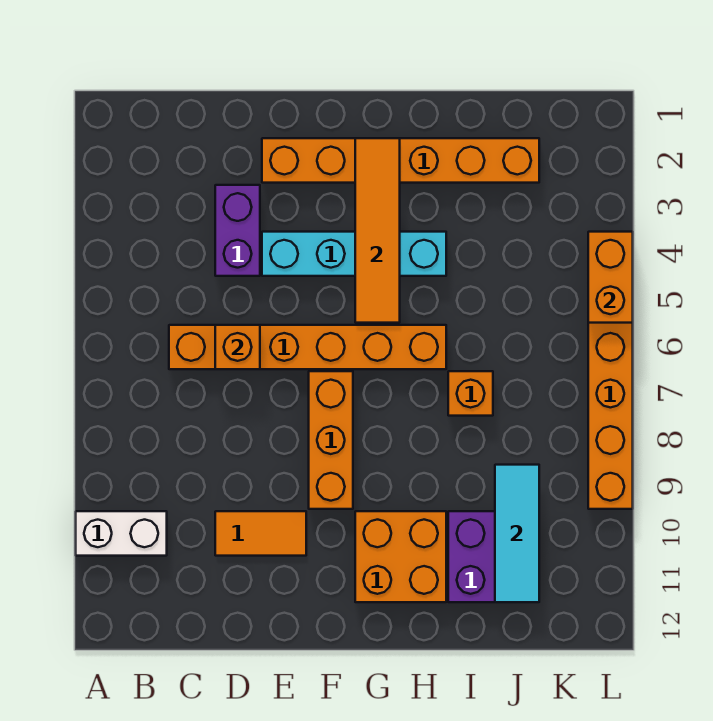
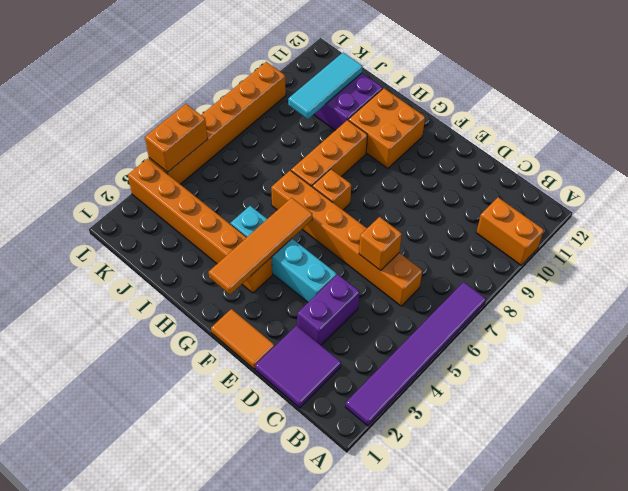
none -> purple tile A2:A7 level 1
white brick A10:B10 level 1 -> orange brick A10:B10 level 1
none -> purple tile C1:D2 level 1
orange tile D10:E10 level 1 -> orange tile E1:F1 level 1
orange brick E2:J2 level 1 -> orange brick G3:L3 level 1
orange brick F7:F9 level 1 -> orange brick H7:H9 level 1
orange brick I7 level 1 -> orange brick G7 level 1

